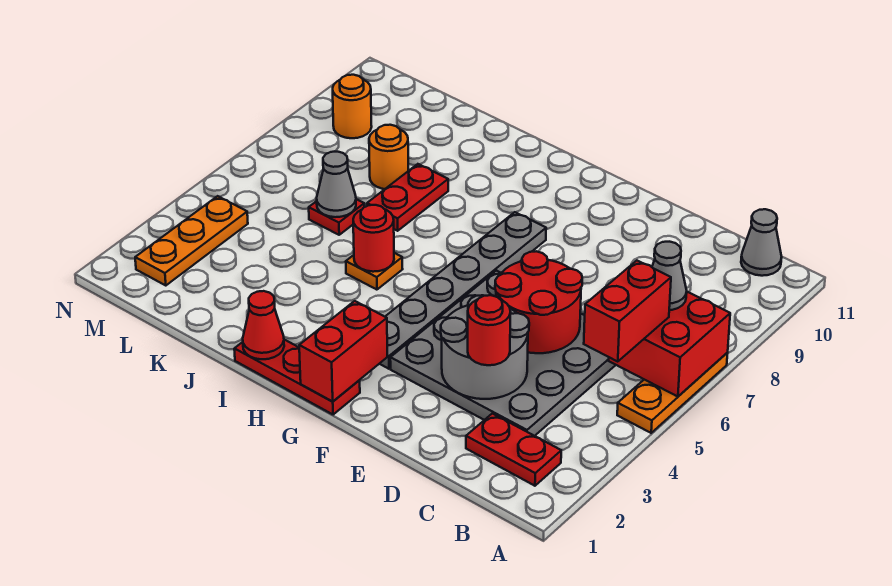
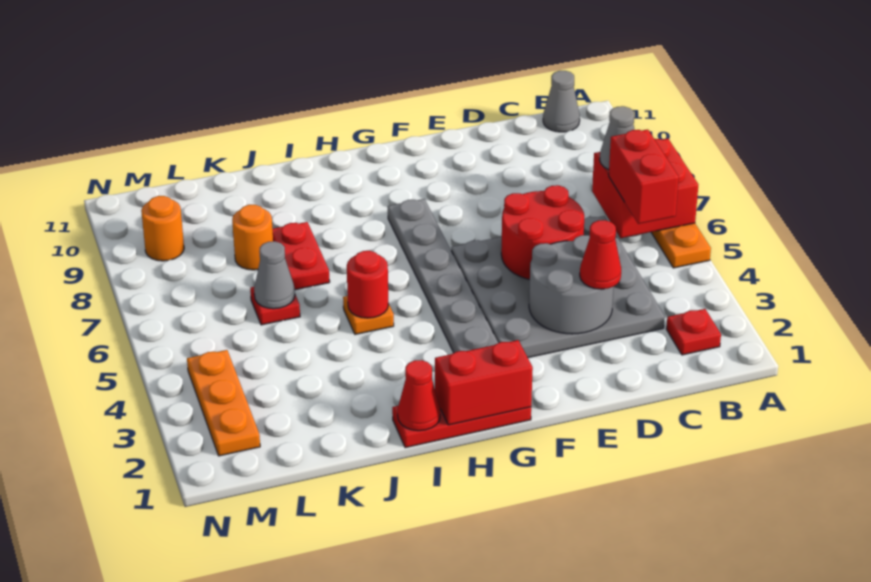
red plate B2:C2 level 1 -> red plate B2 level 1
red round brick D3 level 3 -> red cone D3 level 3
red brick G1:G2 level 2 -> red brick G1:H1 level 2

